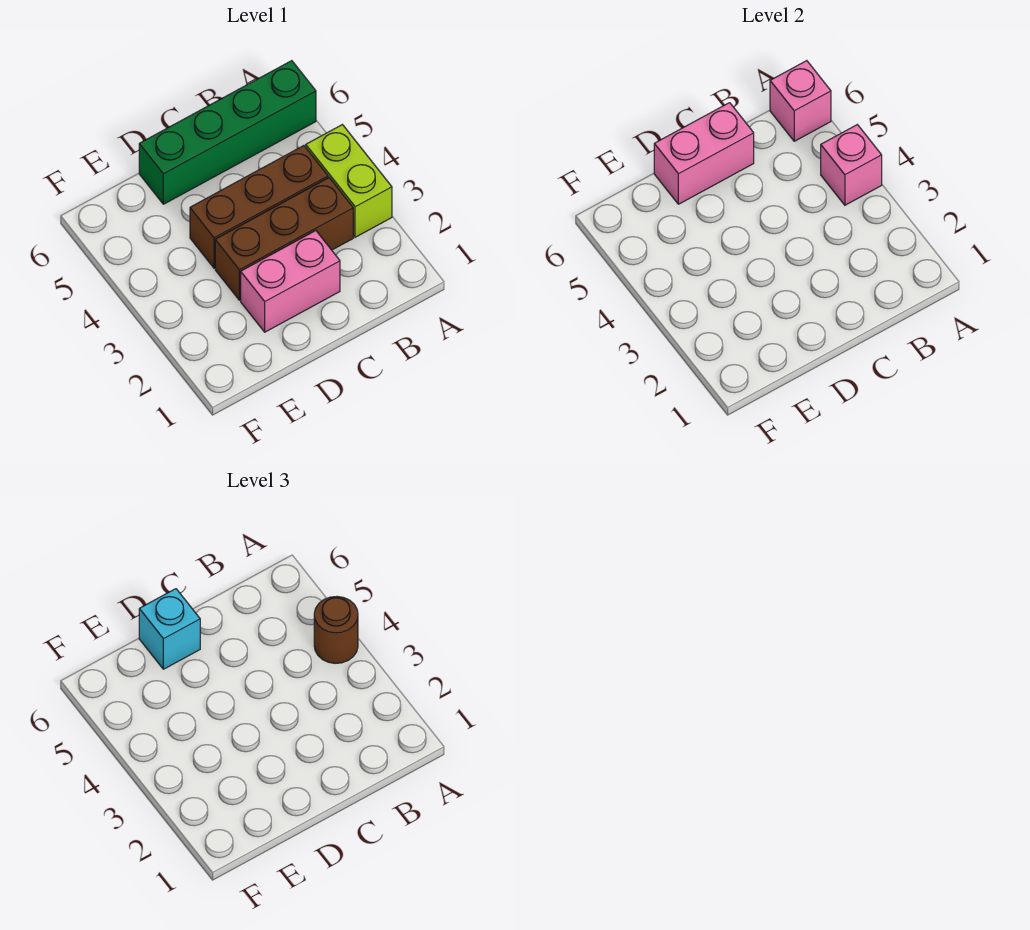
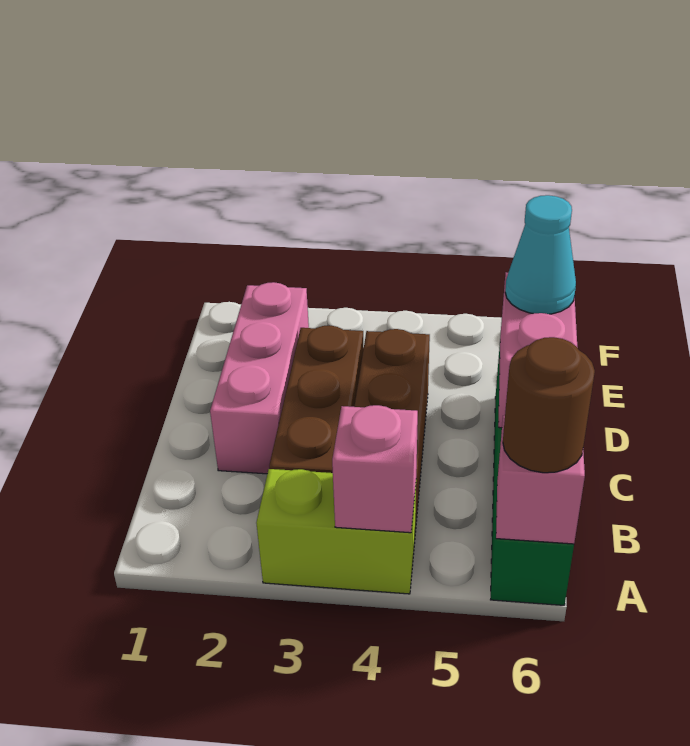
brown round brick A4 level 3 -> brown round brick A6 level 3
pink brick C2:D2 level 1 -> pink brick C2:E2 level 1
cyan brick D6 level 3 -> cyan cone D6 level 3

